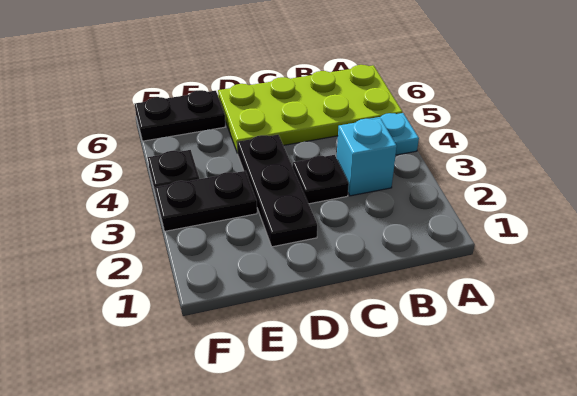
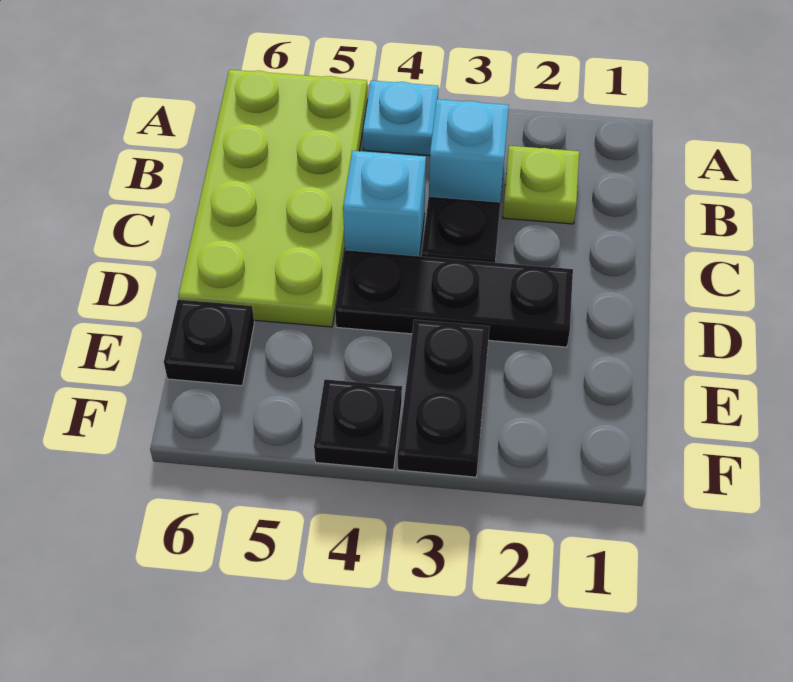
none -> lime plate B2 level 1
none -> cyan brick C4 level 1
black plate E6:F6 level 1 -> black plate E6 level 1

